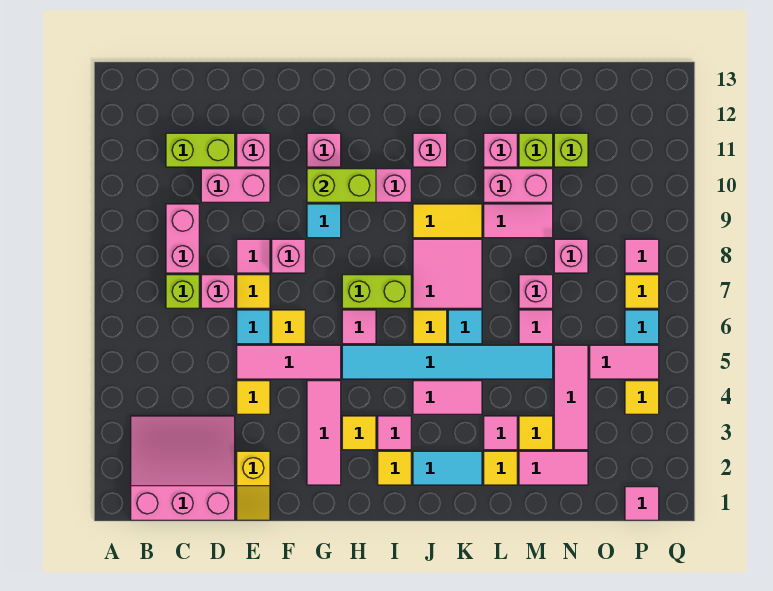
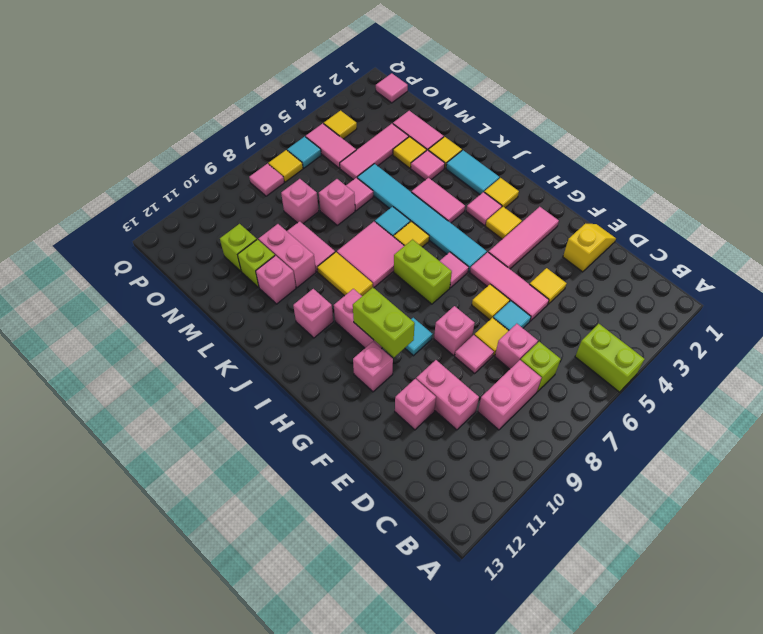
pink slope B1:D3 level 1 top 1 -> none
lime brick C11:D11 level 1 -> lime brick A5:B5 level 1

